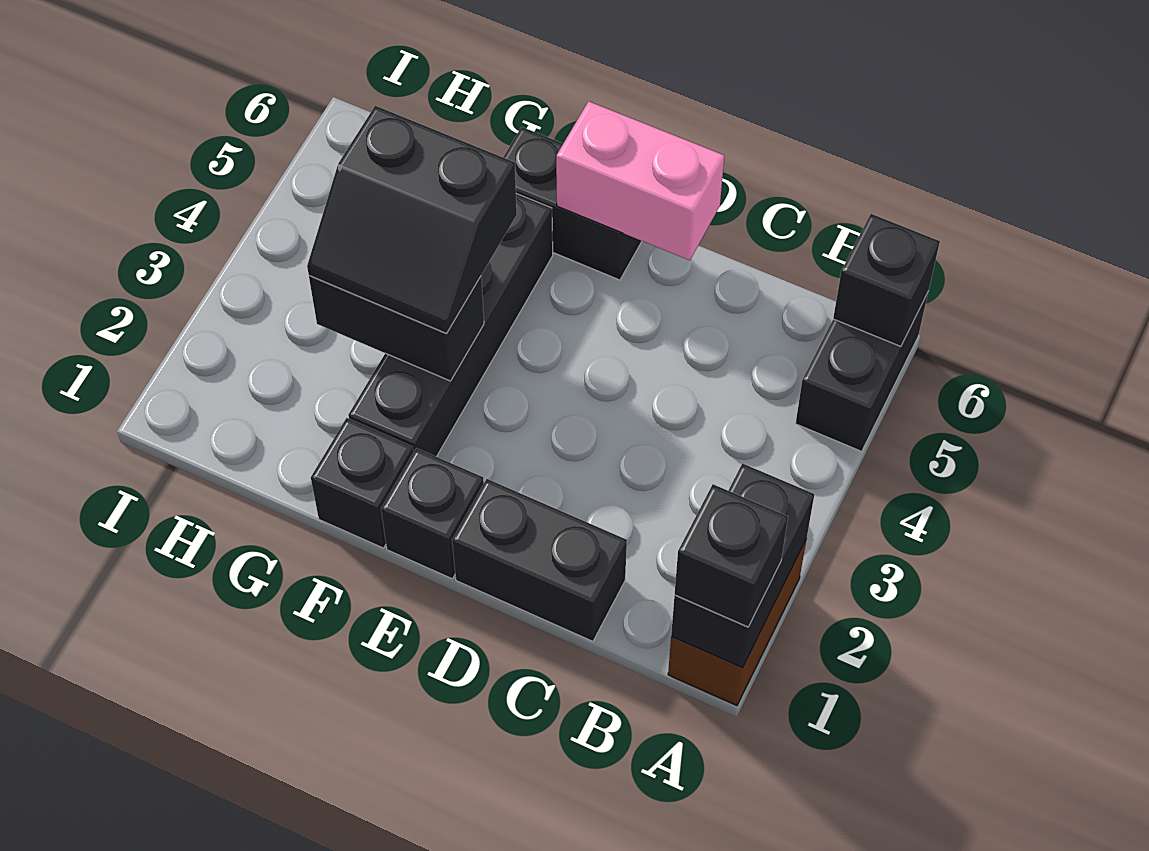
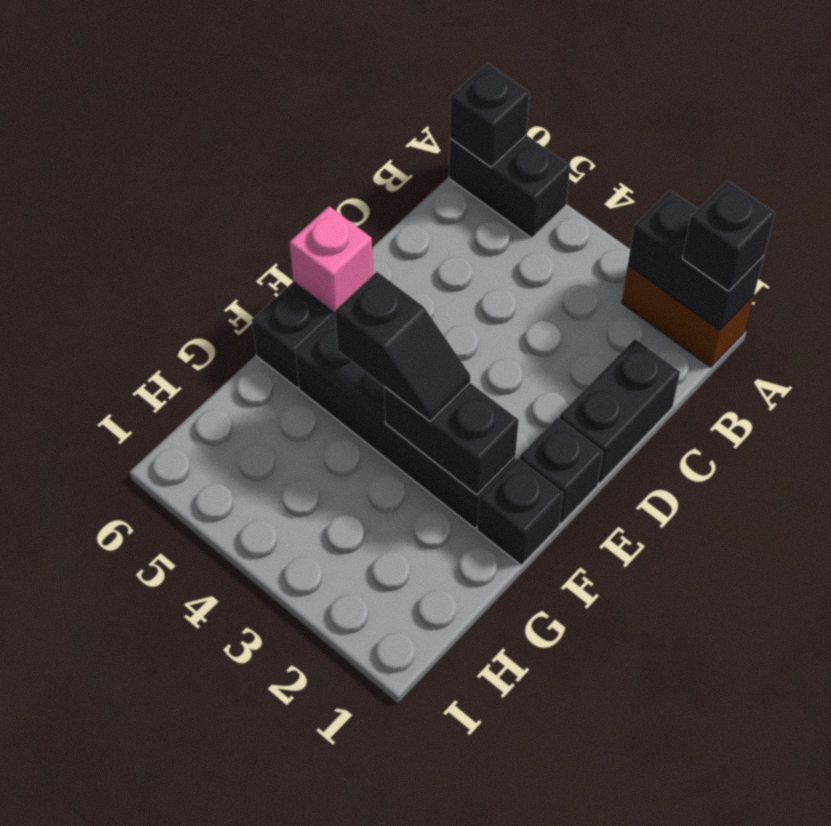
pink brick D6:E6 level 2 -> pink brick E6 level 2
black brick F3:G3 level 2 -> black brick F2:F3 level 2
black slope F3:G4 level 3 top 4 -> black slope F3:F4 level 3 top 4

